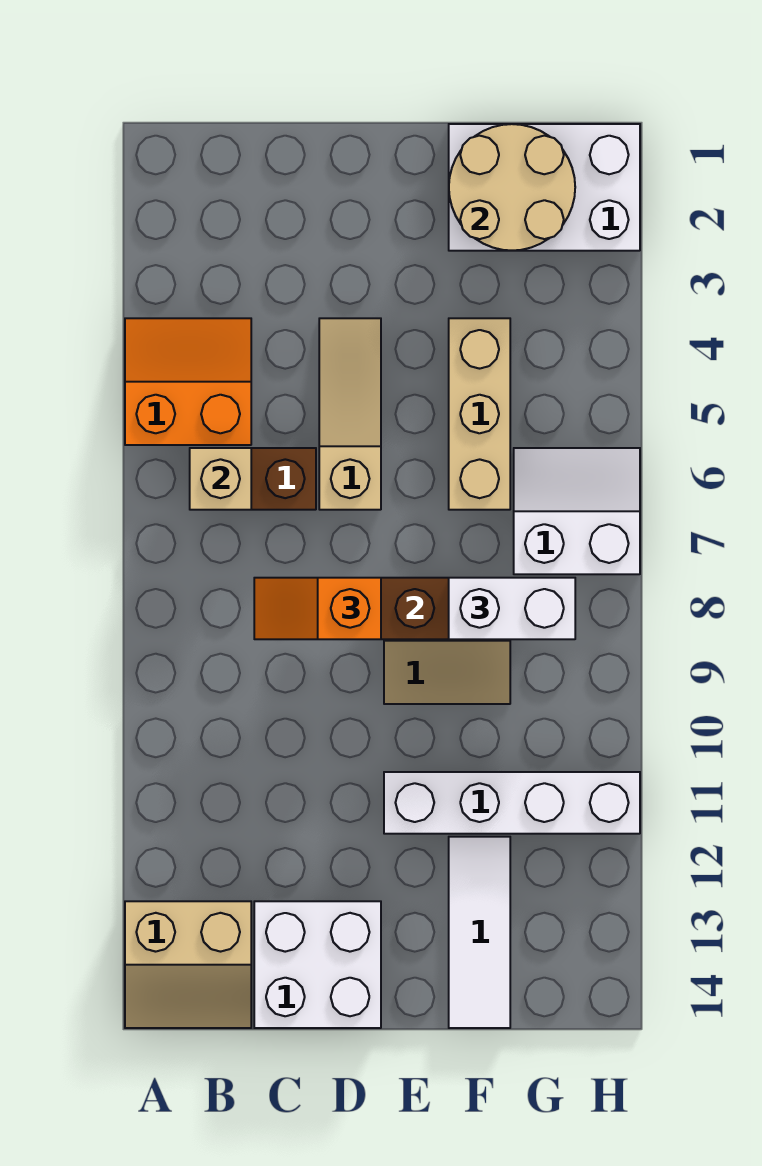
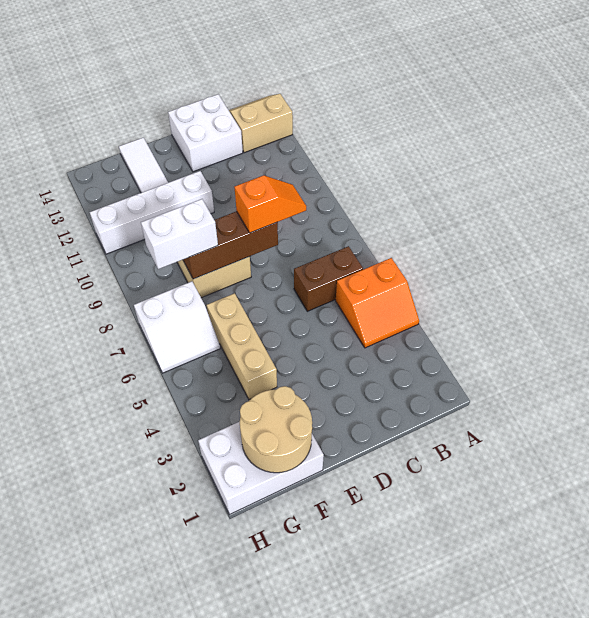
tan brick B6 level 2 -> none
tan slope D4:D6 level 1 top 6 -> none

